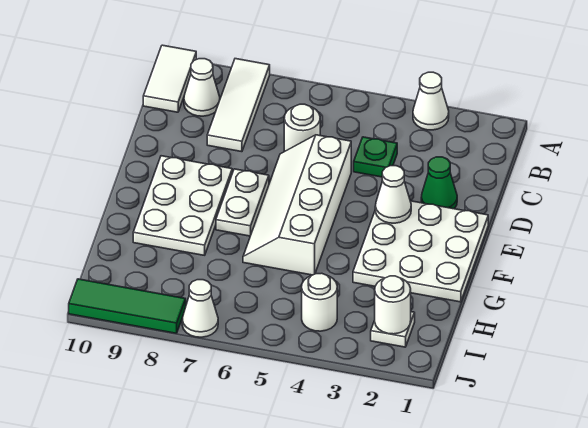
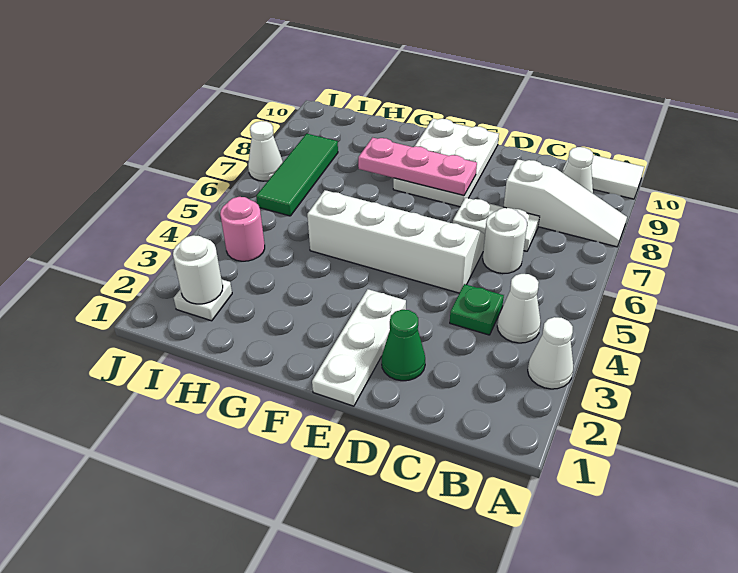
white tile A8:C8 level 1 -> white slope A8:C8 level 1 top C
white plate E1:G3 level 1 -> white plate E1:E3 level 1
white cone E3 level 2 -> white cone B4 level 1
white plate E7:F7 level 1 -> white plate C7:D7 level 1
white plate E8:G9 level 1 -> white plate E8:F10 level 1
none -> pink plate E8:G8 level 2
white round brick I4 level 1 -> pink round brick I4 level 1
green tile J8:J10 level 1 -> green tile I6:I8 level 1

